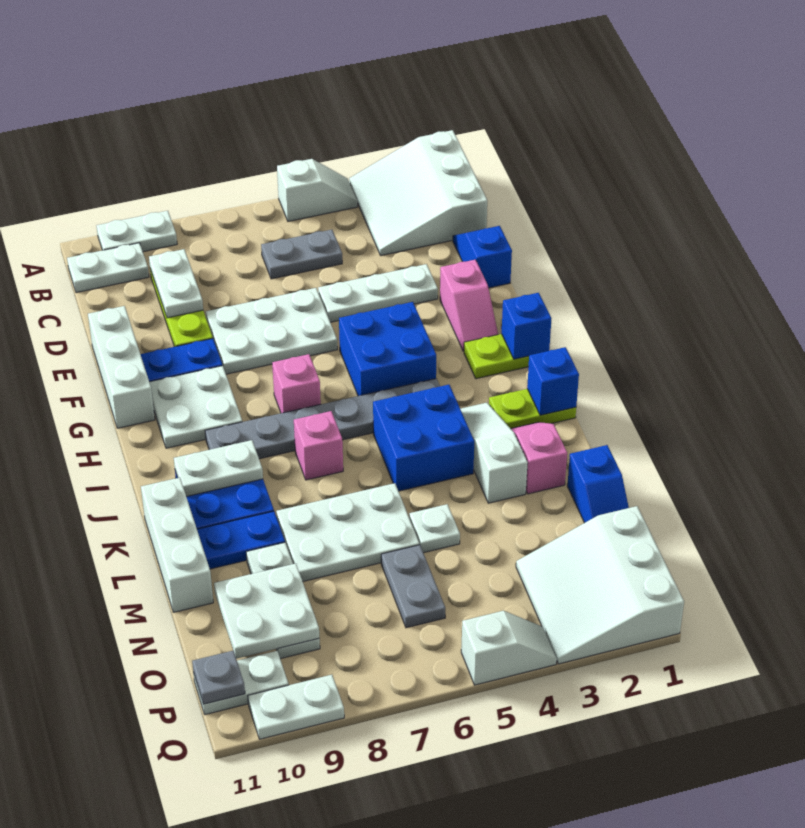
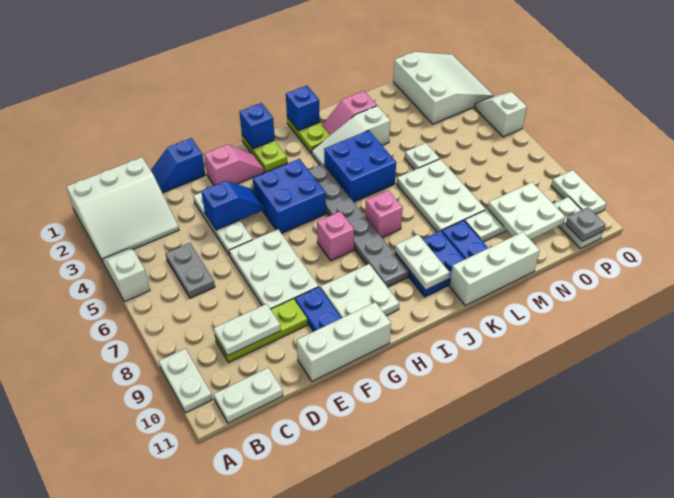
white plate B10:B11 level 1 -> white plate B11:C11 level 1
blue slope M1:N1 level 1 top M -> blue slope E4:F4 level 2 top E
grey plate N6:O6 level 1 -> none
white slope O1:Q3 level 1 top 1 -> white slope O1:Q3 level 1 top O

